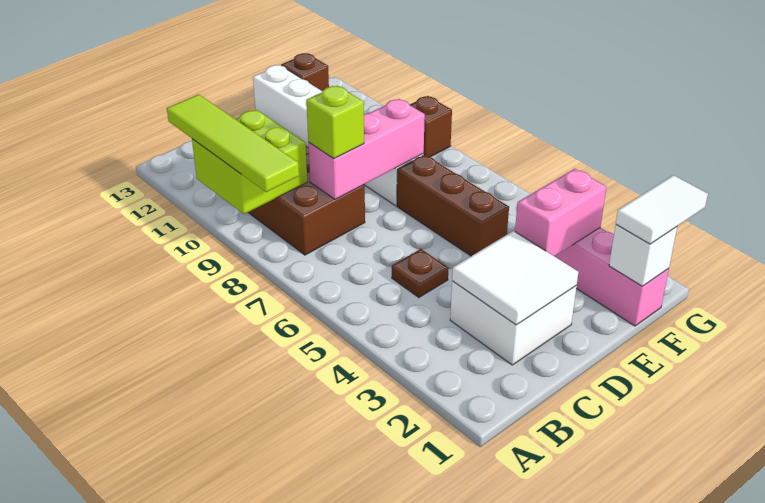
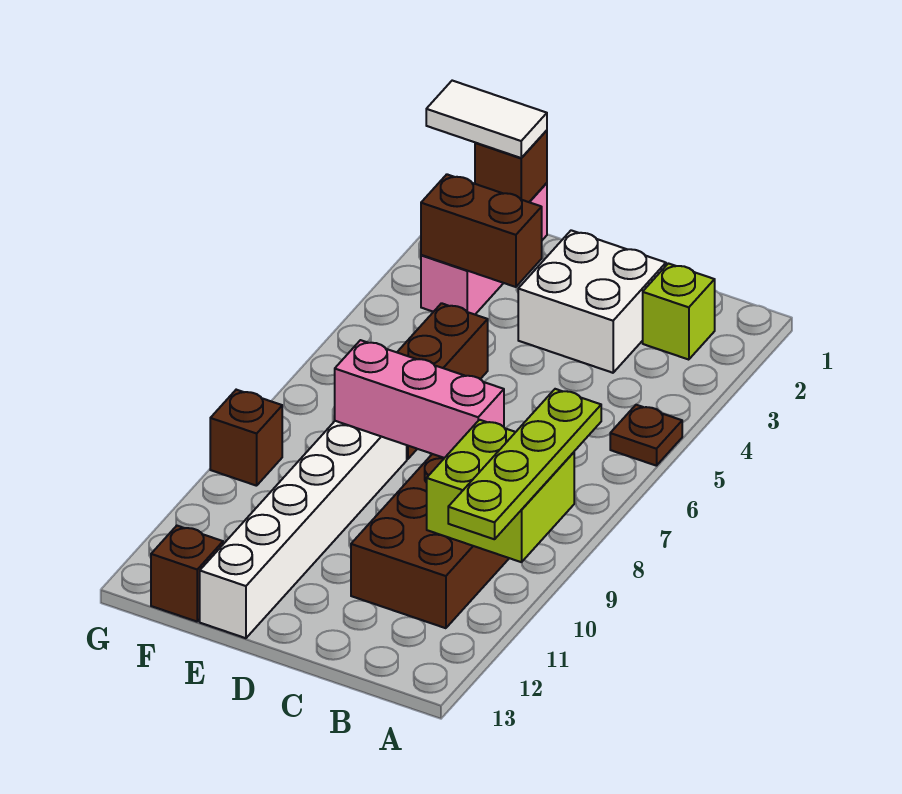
lime tile A8:A11 level 3 -> lime plate A8:A11 level 3
white tile C2:D3 level 2 -> none
brown plate C5 level 1 -> brown plate A5 level 1
lime brick C8 level 3 -> lime brick B2 level 1
pink brick E3:F3 level 2 -> brown brick E3:F3 level 2
white brick F1 level 2 -> brown brick F1 level 2

